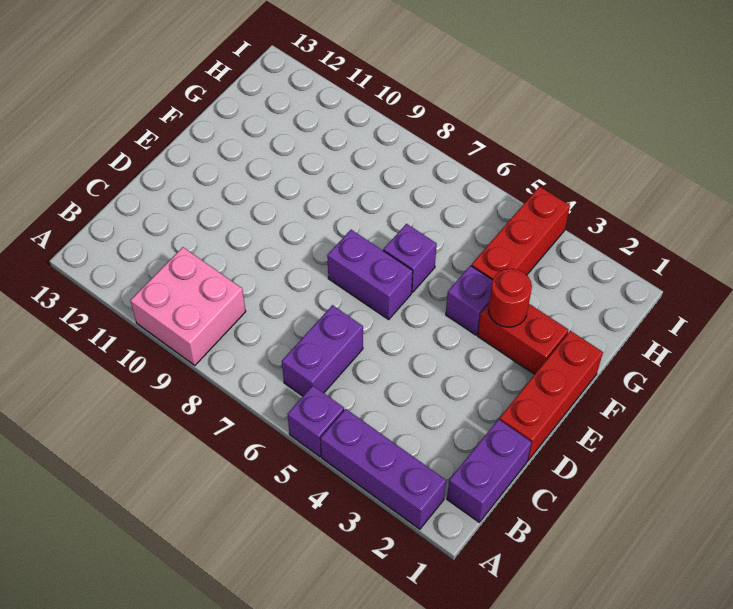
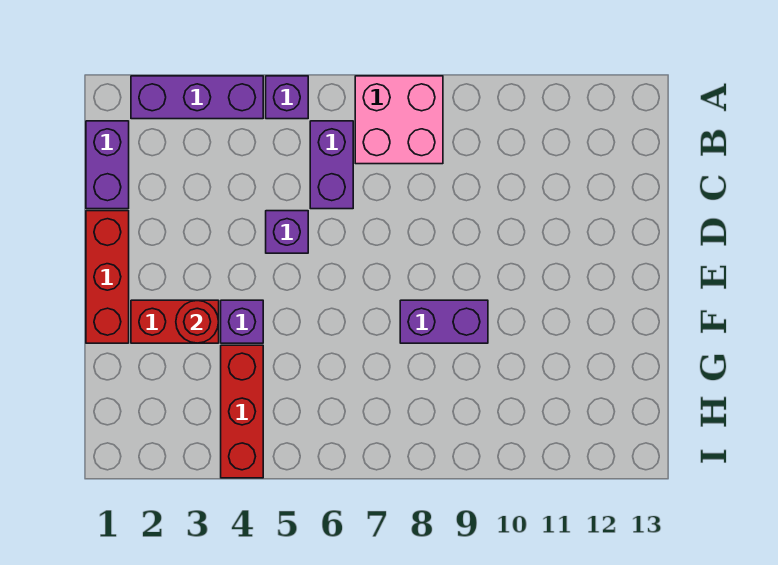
pink brick A9:B10 level 1 -> pink brick A7:B8 level 1
purple brick E6:E7 level 1 -> purple brick F8:F9 level 1
purple brick F6 level 1 -> purple brick D5 level 1

